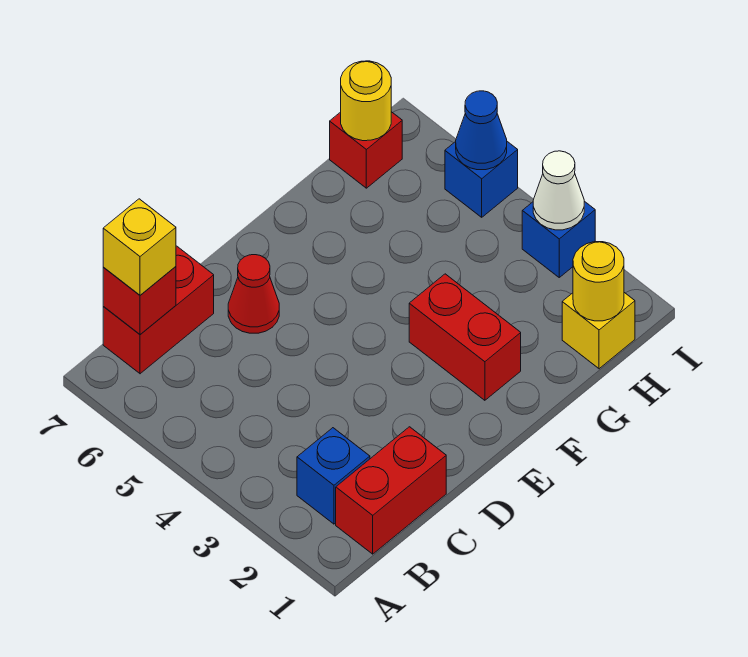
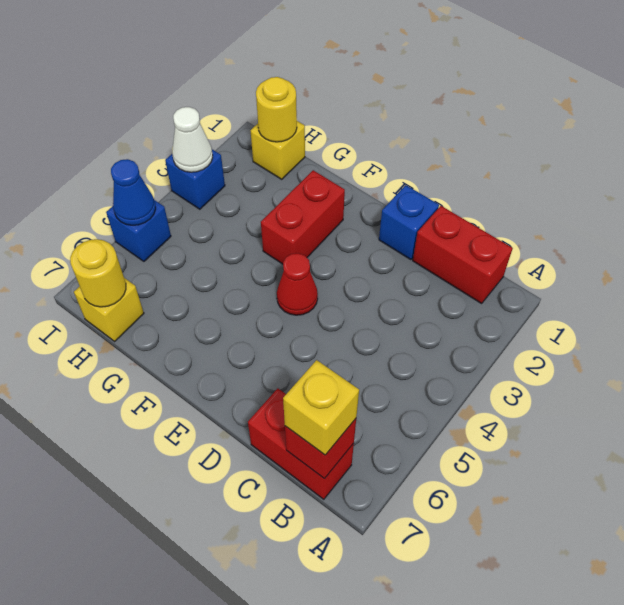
blue brick B2 level 1 -> blue brick D1 level 1
red cone D6 level 1 -> red cone E4 level 1
red brick H7 level 1 -> yellow brick H7 level 1

